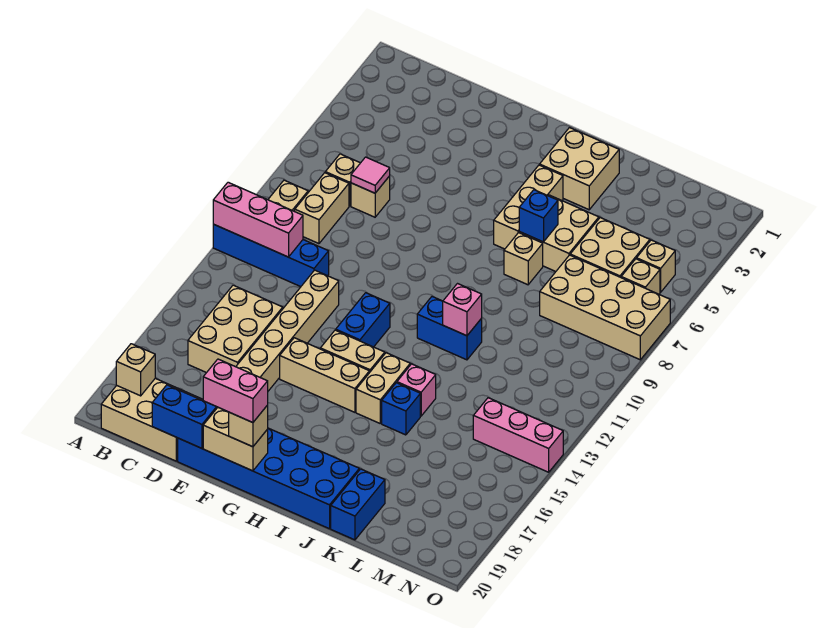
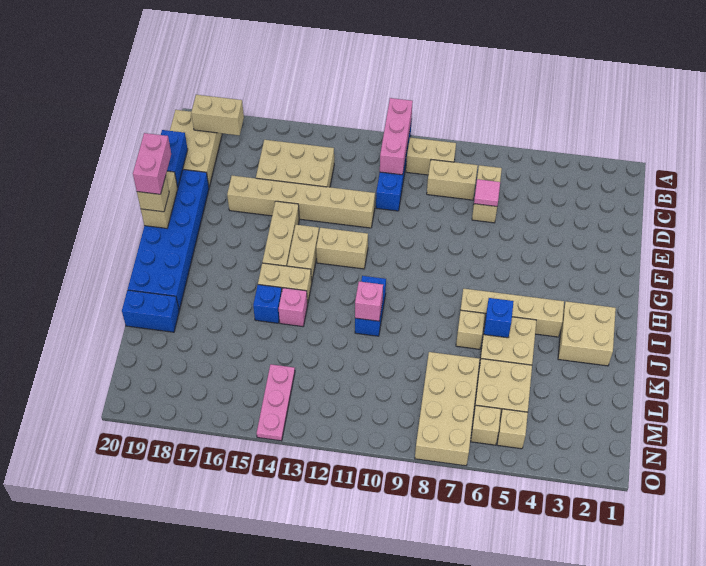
tan brick B19 level 2 -> tan brick B18:B19 level 2
blue brick G12:G13 level 1 -> tan brick G12:G13 level 1
tan brick I4:I6 level 1 -> tan brick I4:I7 level 1
pink brick M14:O14 level 1 -> pink plate M14:O14 level 1

